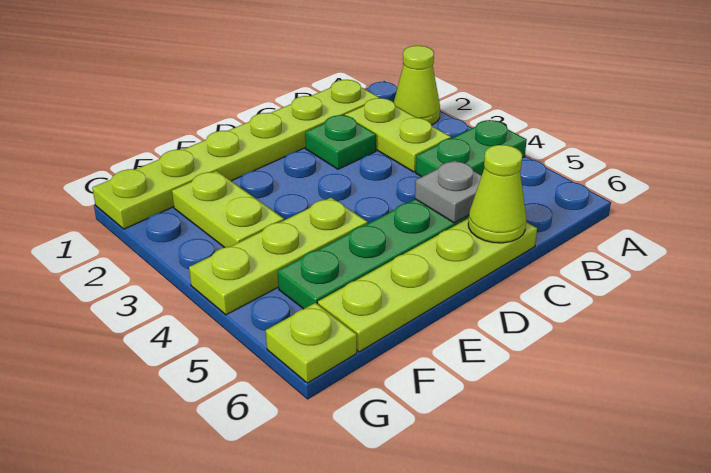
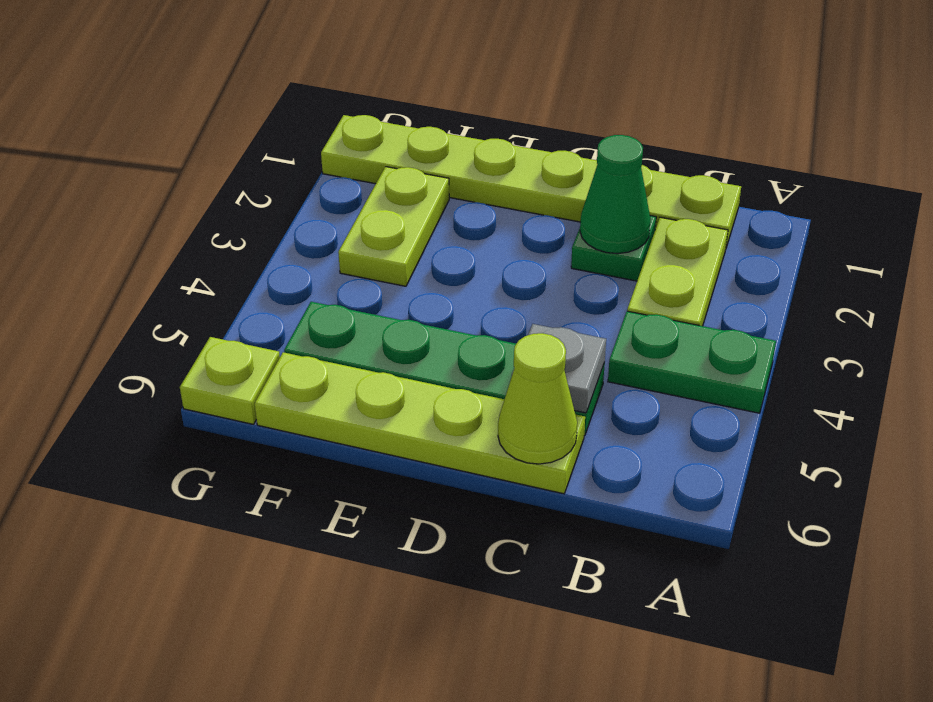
lime cone A2 level 1 -> none
none -> green cone C2 level 2
lime plate E4:G4 level 1 -> none

